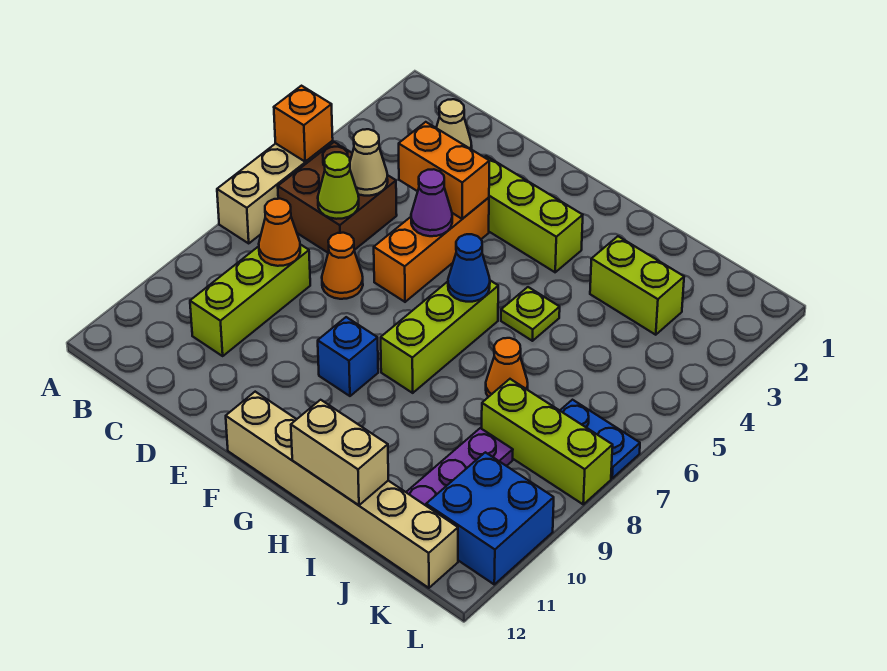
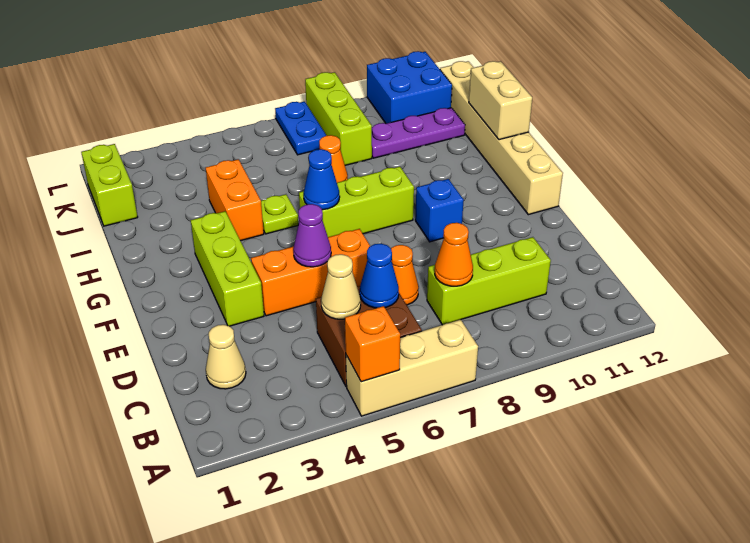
lime cone C6 level 2 -> blue cone C6 level 2
orange brick D4:E4 level 2 -> orange brick H4:I4 level 1
lime brick I3:J3 level 1 -> lime brick J1:K1 level 1

